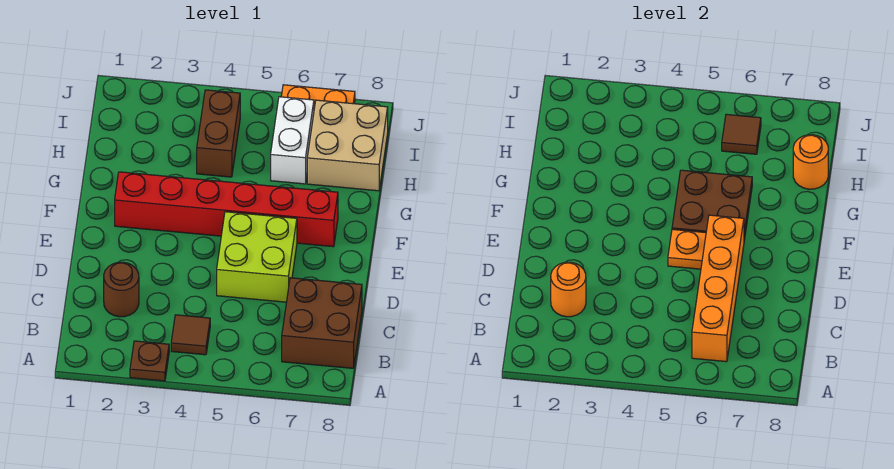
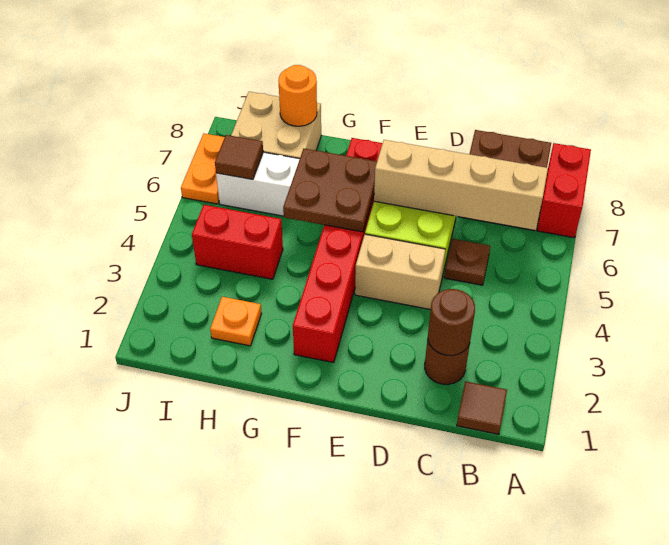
brown plate A3 level 1 -> brown plate C5 level 1
none -> red brick A7:A8 level 1
brown tile B4 level 1 -> brown tile B1 level 1
orange brick B6:E6 level 2 -> tan brick B6:E6 level 2
orange round brick C2 level 2 -> brown round brick C2 level 2
none -> tan brick D4:E4 level 1
orange plate E5 level 2 -> orange plate H2 level 1
brown brick H4:I4 level 1 -> red brick H4:I4 level 1

